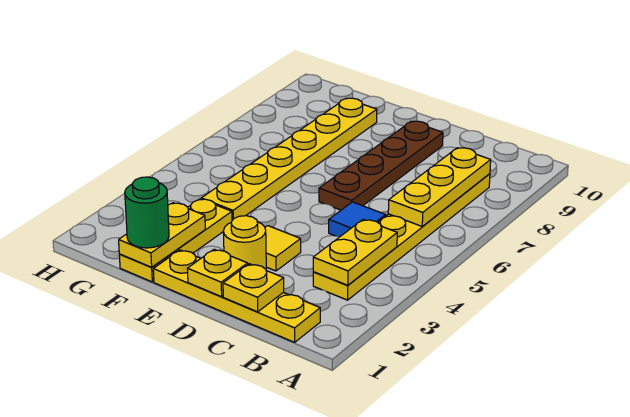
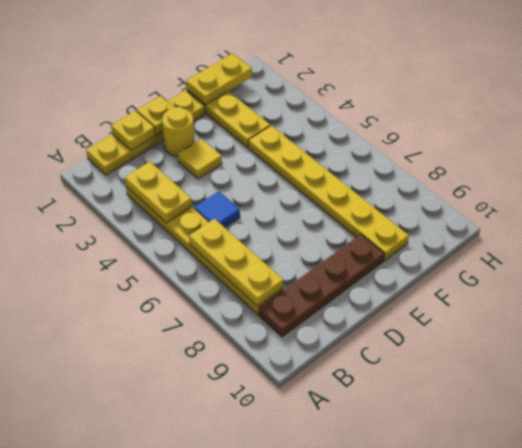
brown plate D6:D9 level 1 -> brown plate B9:E9 level 1
yellow plate F1:F2 level 2 -> yellow plate F1:G1 level 2
green round brick F1 level 3 -> none

